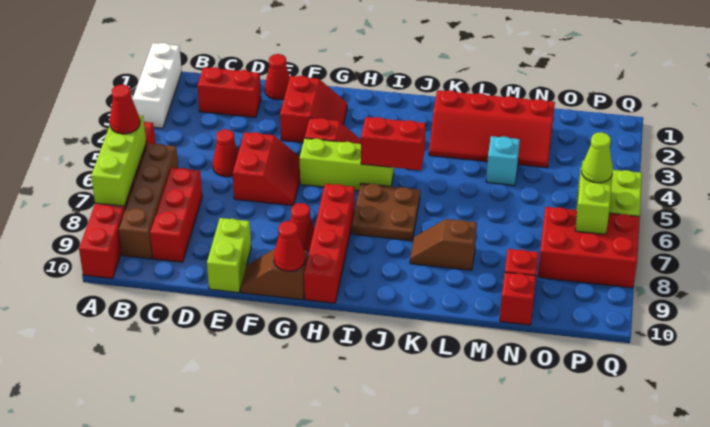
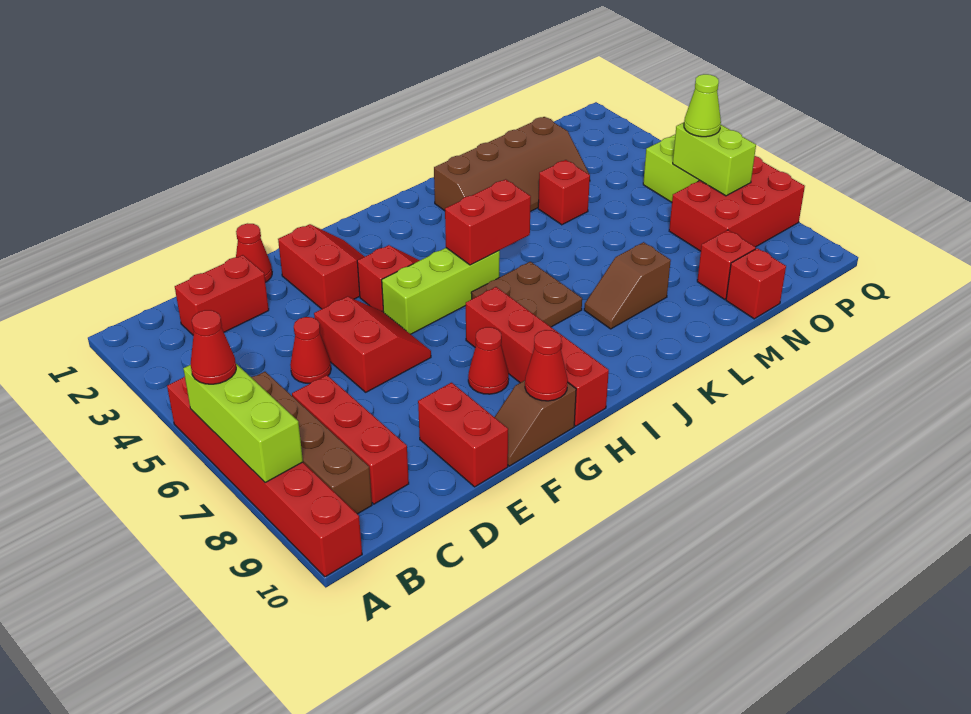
white brick A1:A3 level 1 -> none
lime brick E9:E10 level 1 -> red brick E9:E10 level 1
red slope K2:N3 level 1 top 2 -> brown slope K2:N3 level 1 top 2
cyan brick M4 level 1 -> red brick M4 level 1

